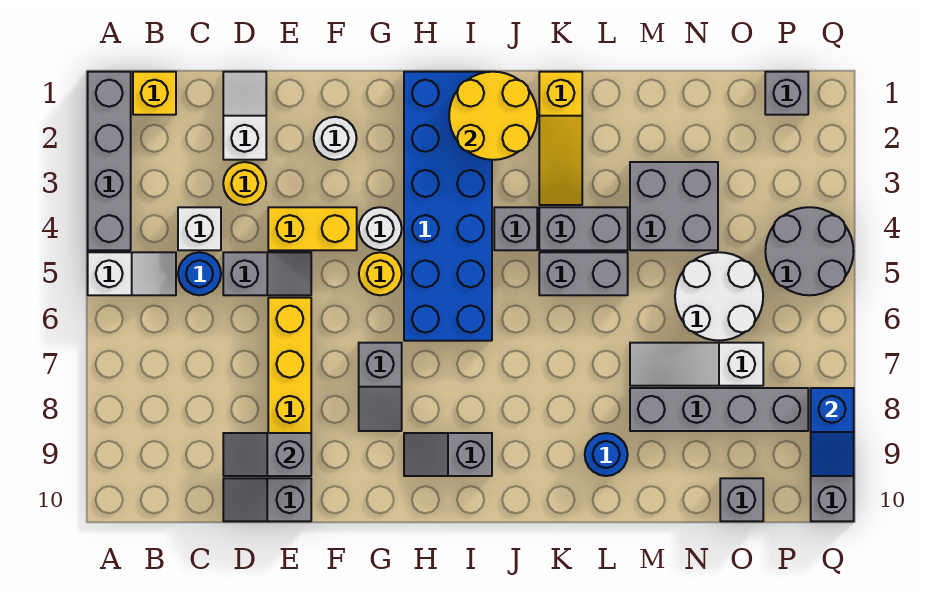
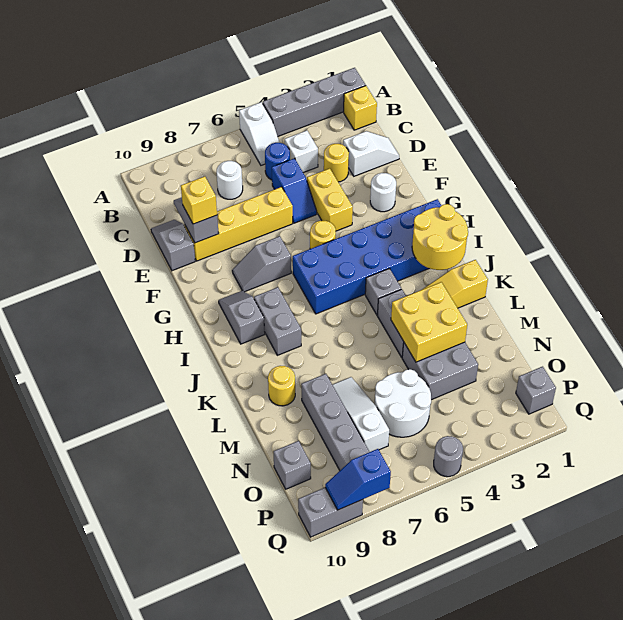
grey slope D5:E5 level 1 top D -> blue slope D5:E5 level 1 top D
none -> yellow brick E9 level 3
white round brick G4 level 1 -> white round brick C7 level 1
grey brick K5:L5 level 1 -> grey brick I8:J8 level 1
none -> yellow brick L3:M4 level 2
blue round brick L9 level 1 -> yellow round brick L9 level 1
grey round brick P4:Q5 level 1 -> grey round brick Q5 level 1

